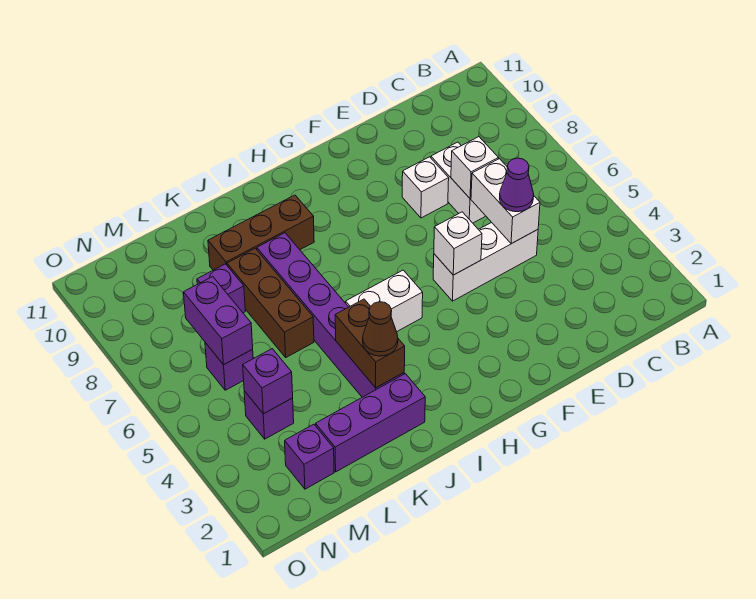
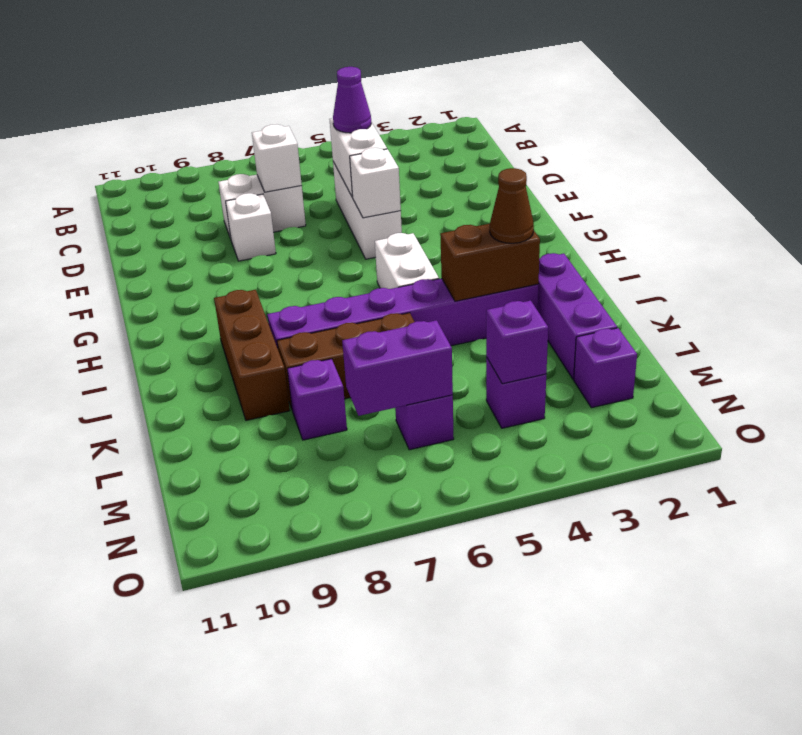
white brick D5:D6 level 2 -> white brick D5:E5 level 2

